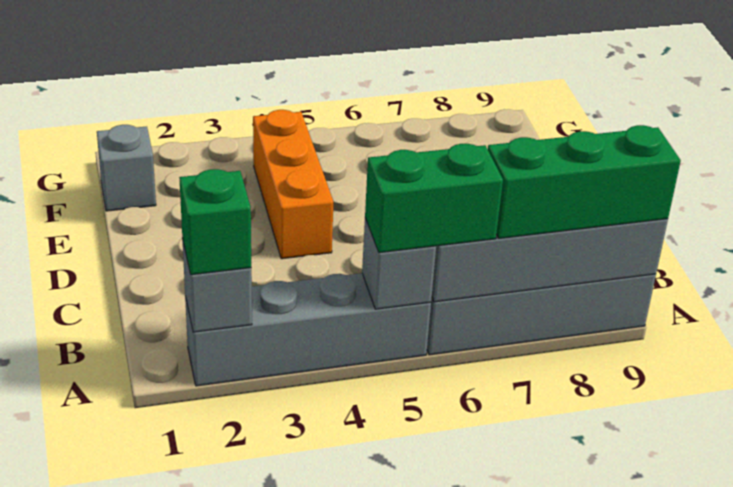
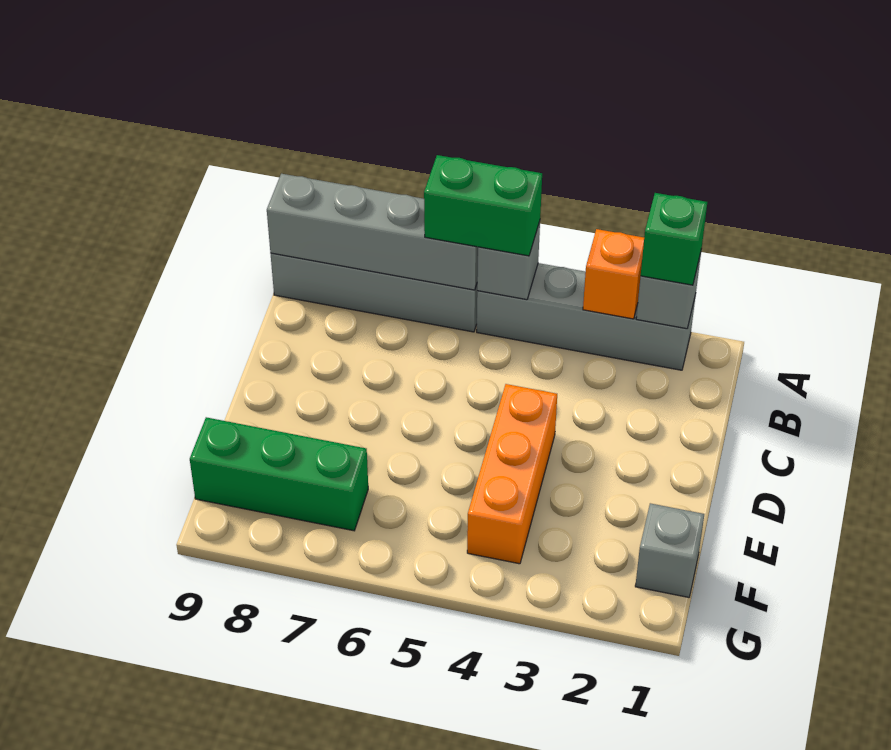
none -> orange brick A3 level 2
green brick A7:A9 level 3 -> green brick F7:F9 level 1

